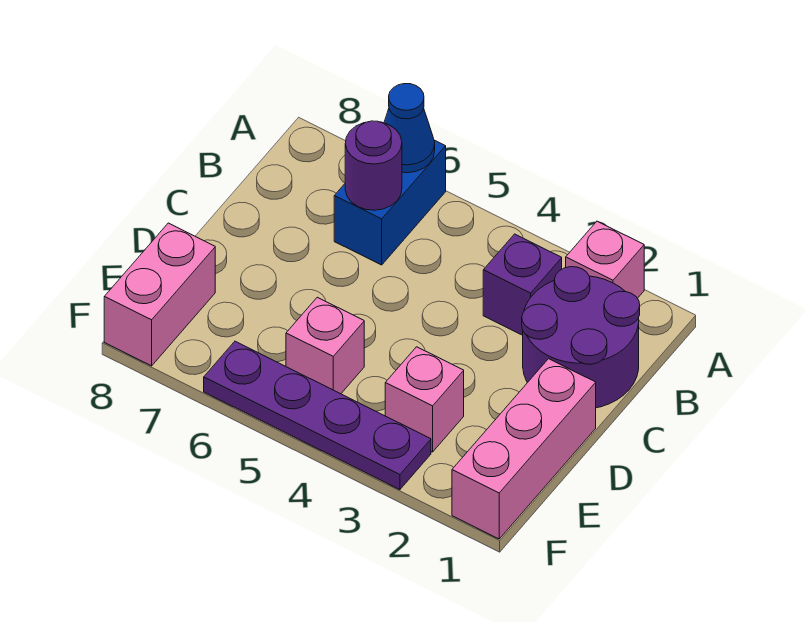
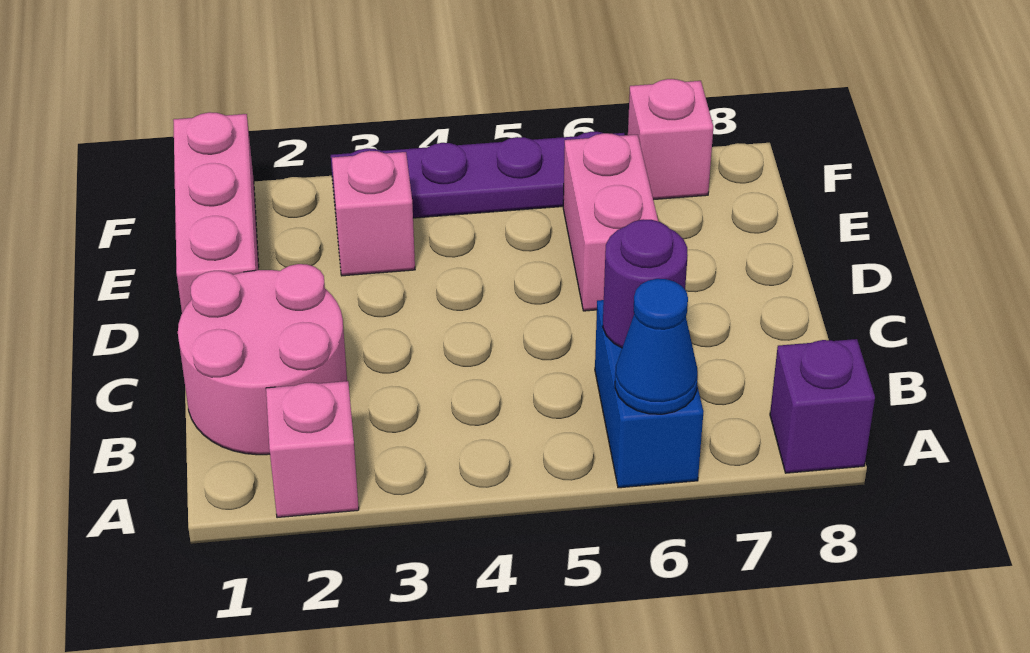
purple round brick B1:C2 level 1 -> pink round brick B1:C2 level 1
purple brick B3 level 1 -> purple brick A8 level 1
pink brick E5 level 1 -> pink brick F7 level 1
pink brick E8:F8 level 1 -> pink brick D6:E6 level 1

